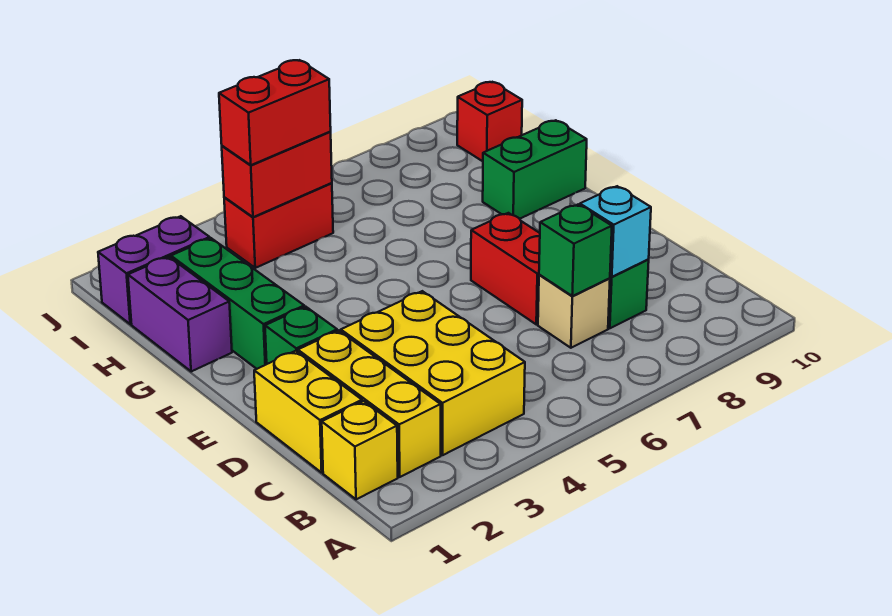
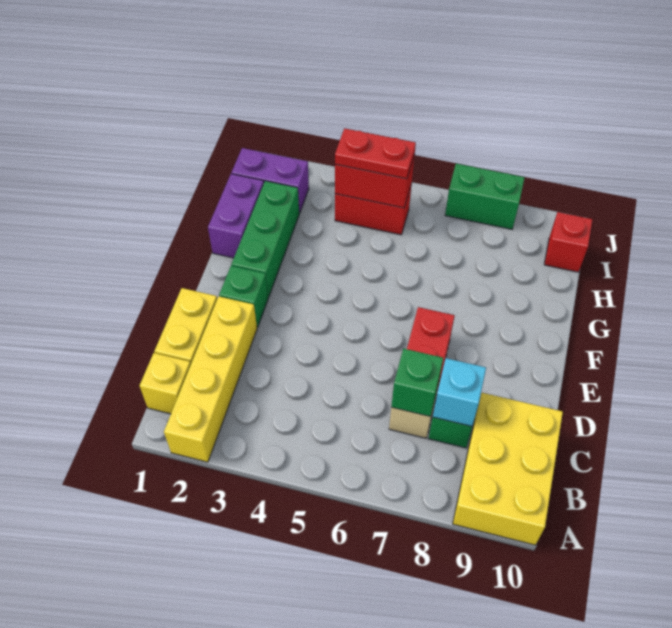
yellow brick B2:D2 level 1 -> yellow brick A2:D2 level 1
yellow brick B3:D4 level 1 -> yellow brick A9:C10 level 1
green brick G9:G10 level 1 -> green brick J7:J8 level 1
red brick I4:I5 level 3 -> red plate I4:I5 level 3

